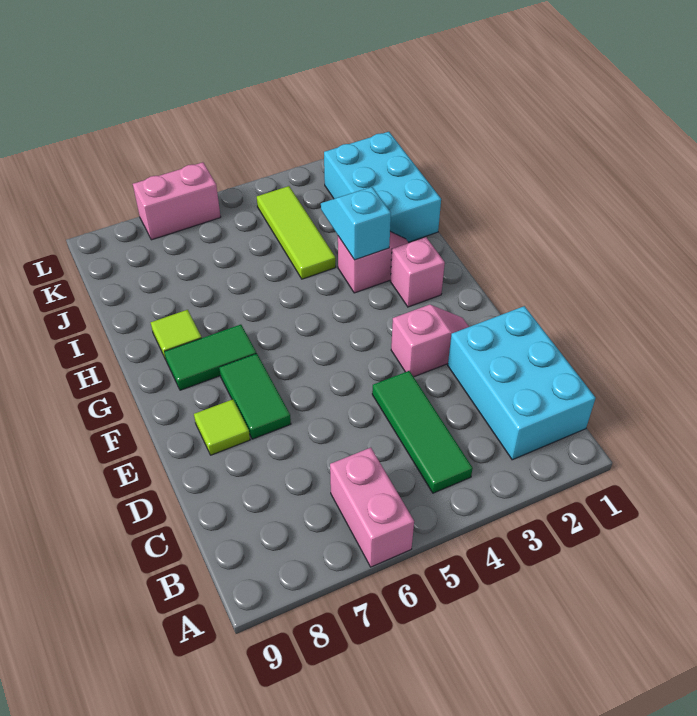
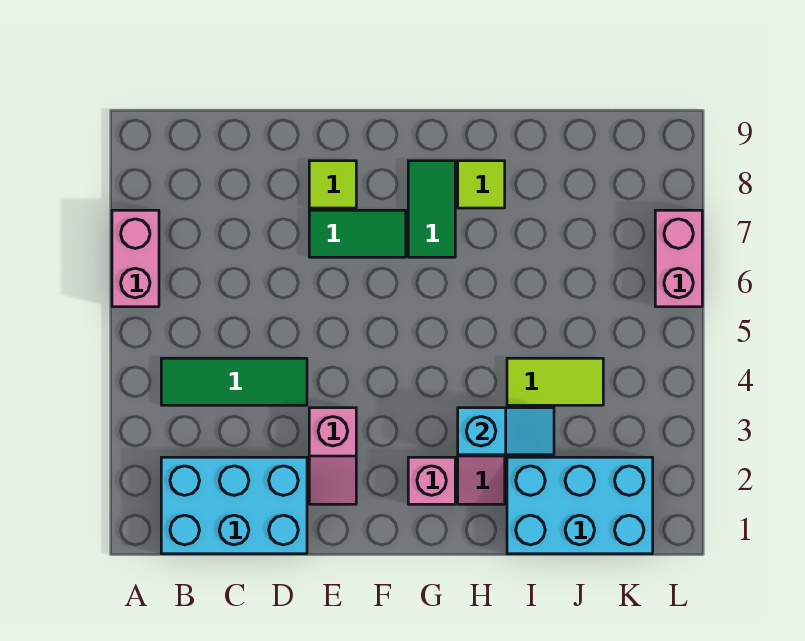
pink brick A6:B6 level 1 -> pink brick A6:A7 level 1
lime tile I4:K4 level 1 -> lime tile I4:J4 level 1

